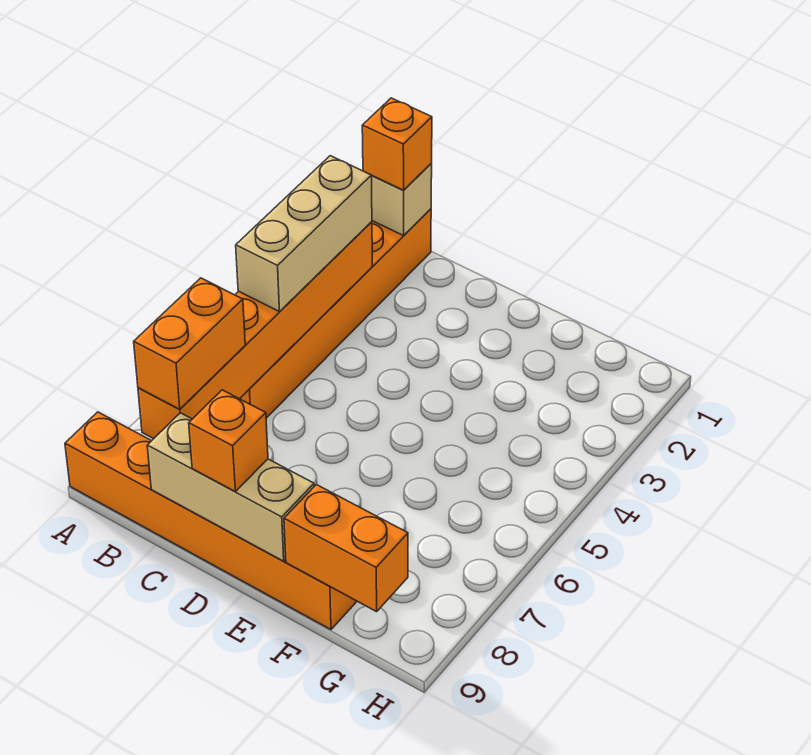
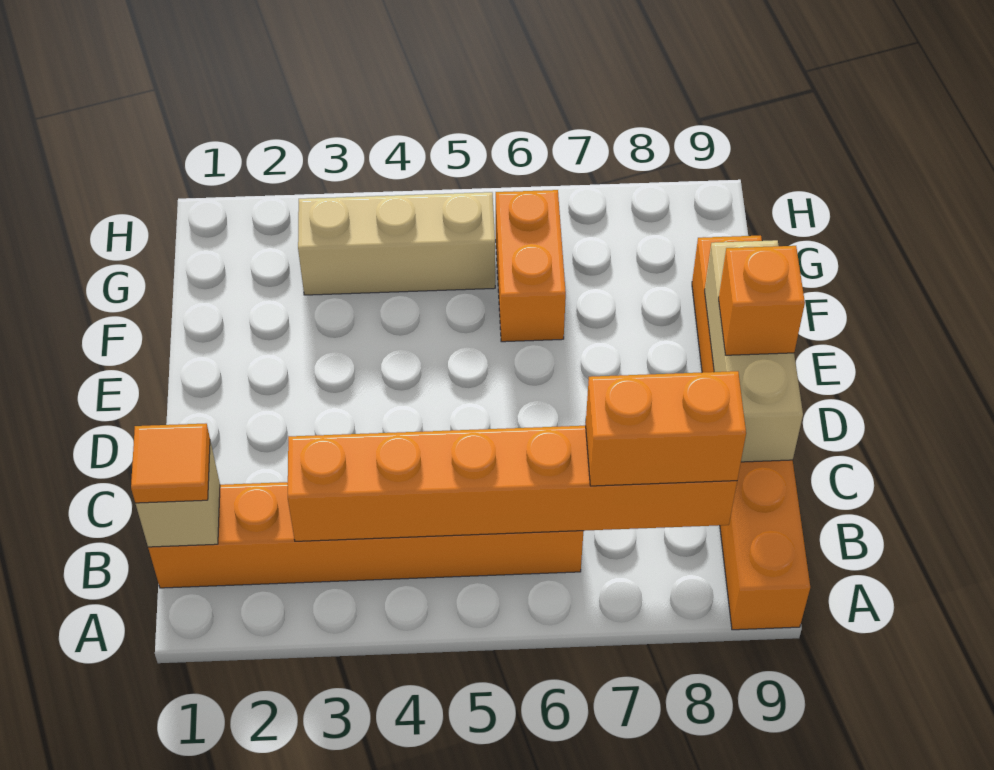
orange brick B1 level 3 -> orange tile B1 level 3
tan brick B3:B5 level 3 -> tan brick G3:G5 level 1
orange brick F9:G9 level 2 -> orange brick F6:G6 level 1

